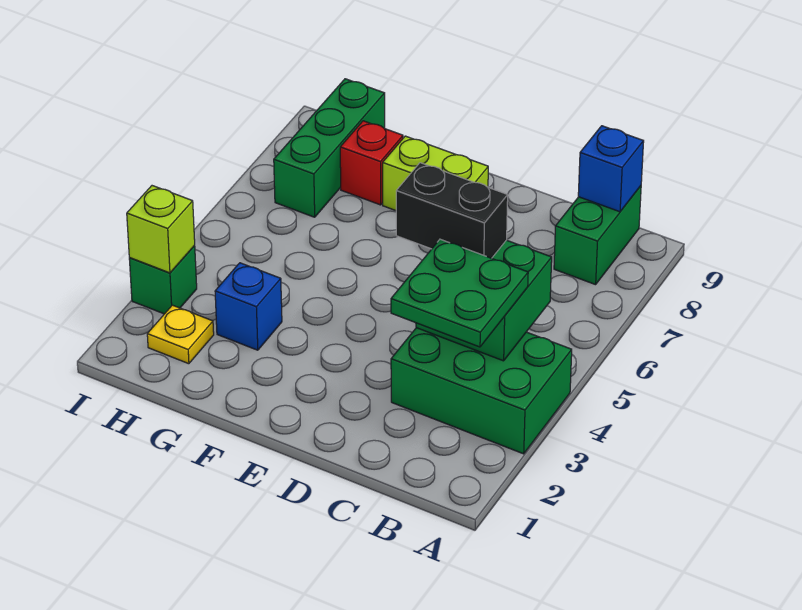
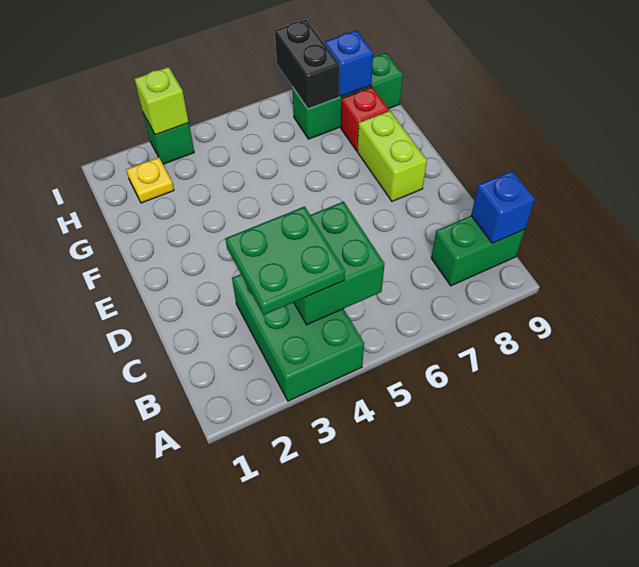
black brick C5:D5 level 3 -> black brick H7:I7 level 2
blue brick G3 level 1 -> blue brick H8 level 2

